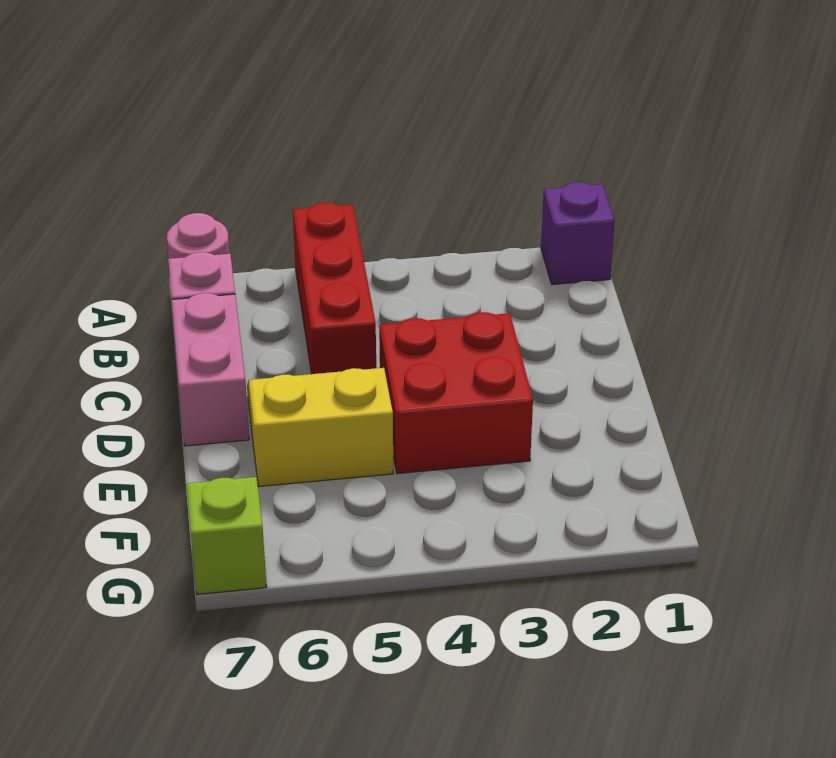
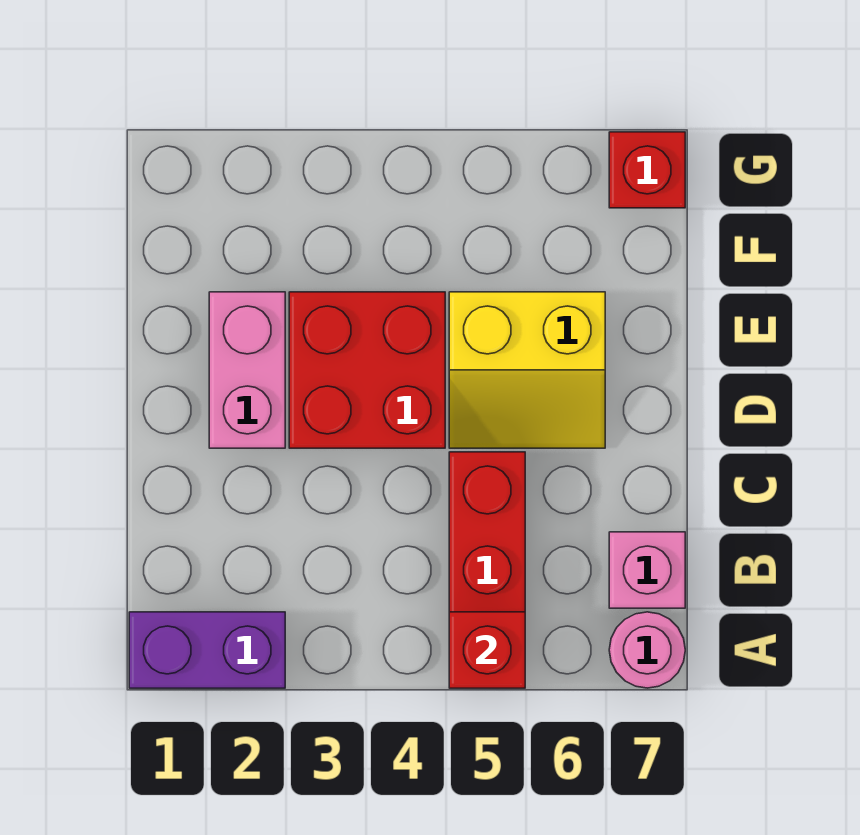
purple brick A1 level 1 -> purple brick A1:A2 level 1
none -> red brick A5 level 2
pink brick C7:D7 level 1 -> pink brick D2:E2 level 1
lime brick G7 level 1 -> red brick G7 level 1

